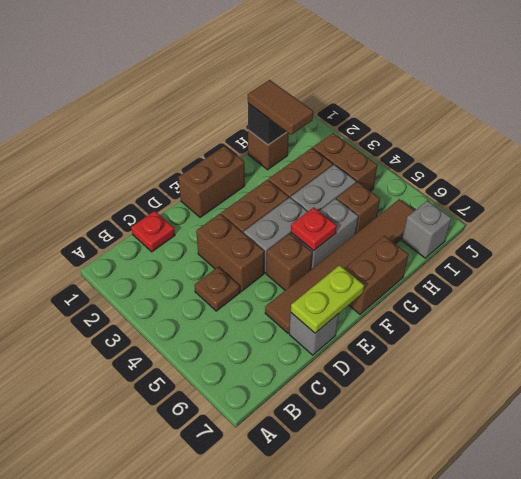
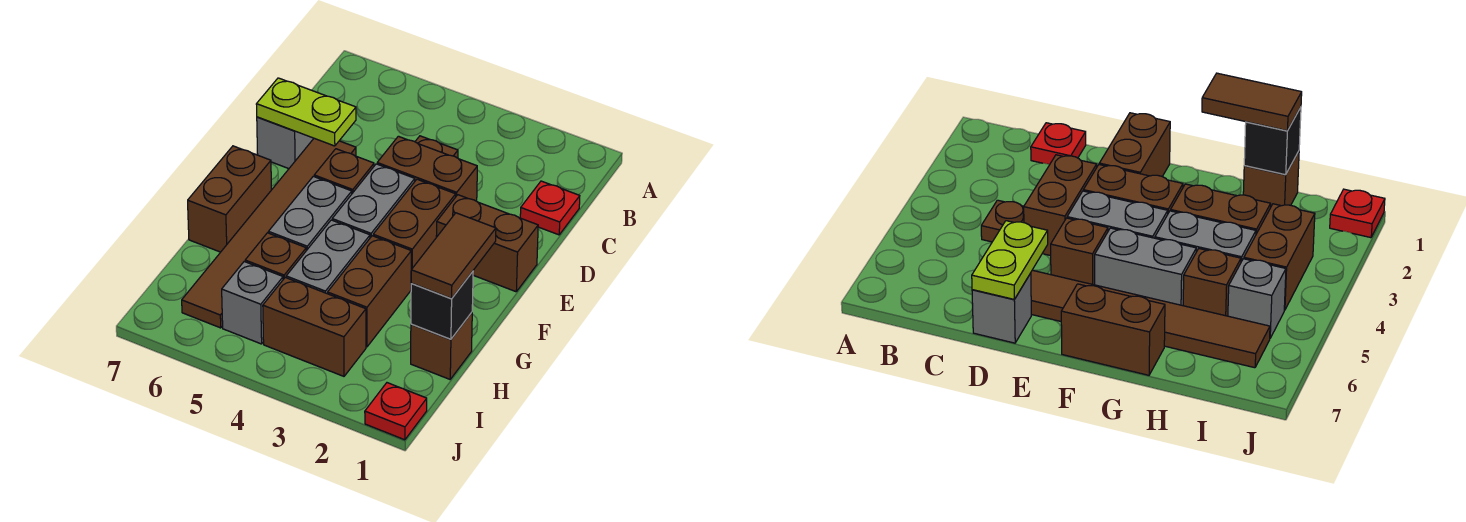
lime plate D7:E7 level 2 -> lime plate D6:D7 level 2
brown brick E1:F1 level 1 -> brown brick E1:E2 level 1
red plate F5 level 2 -> red plate J1 level 1
brown tile H1:H2 level 3 -> brown tile G1:H1 level 3
grey brick I7 level 1 -> grey brick I5 level 1

